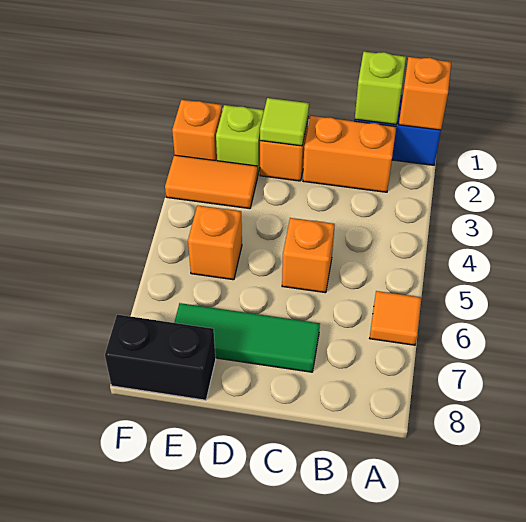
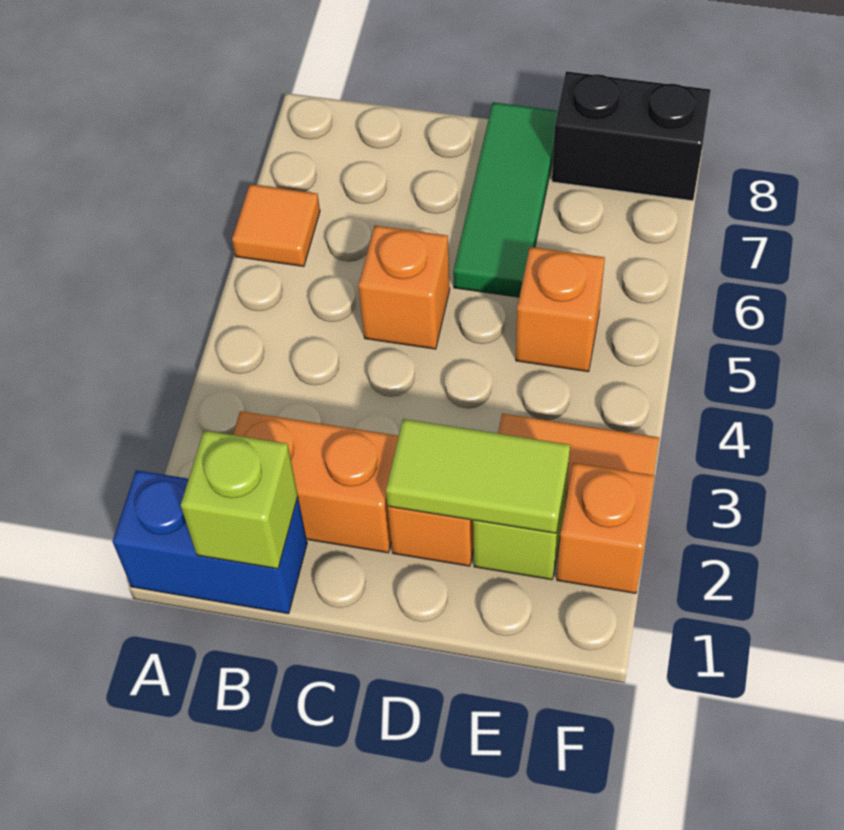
orange brick A1 level 2 -> none
green tile C7:E7 level 1 -> green tile D6:D8 level 1
lime tile D2 level 2 -> lime tile D2:E2 level 2

